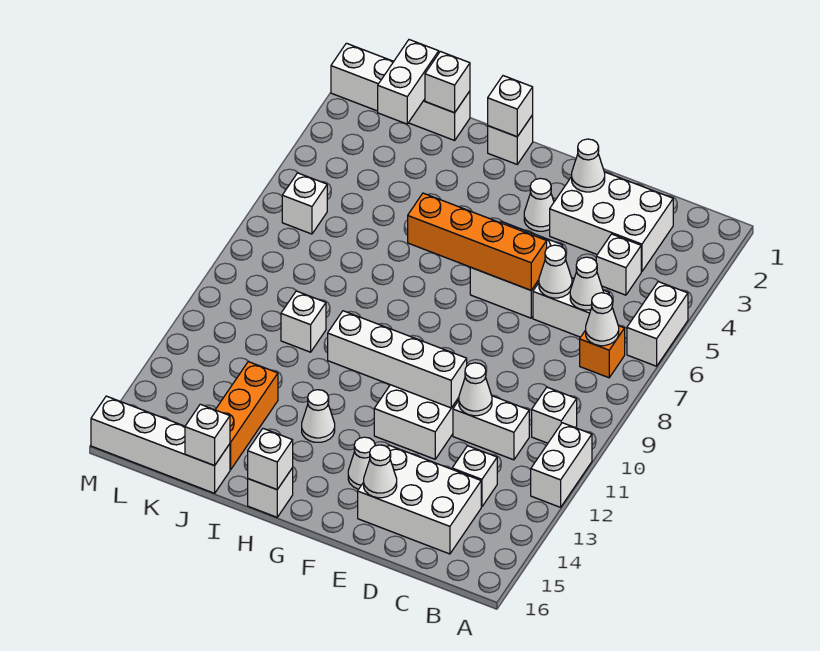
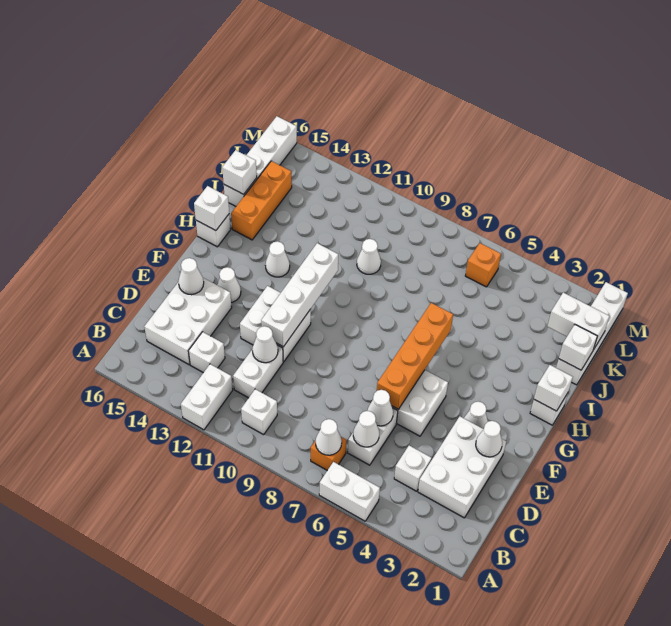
white brick A11:A12 level 1 -> white brick A12:B12 level 1
white brick J10 level 1 -> white cone J10 level 1
orange brick J13:J15 level 1 -> orange brick I15:K15 level 1
white brick L6 level 1 -> orange brick L6 level 1

